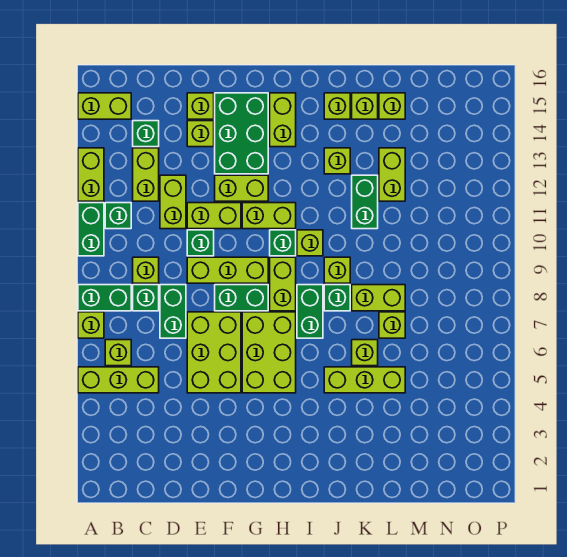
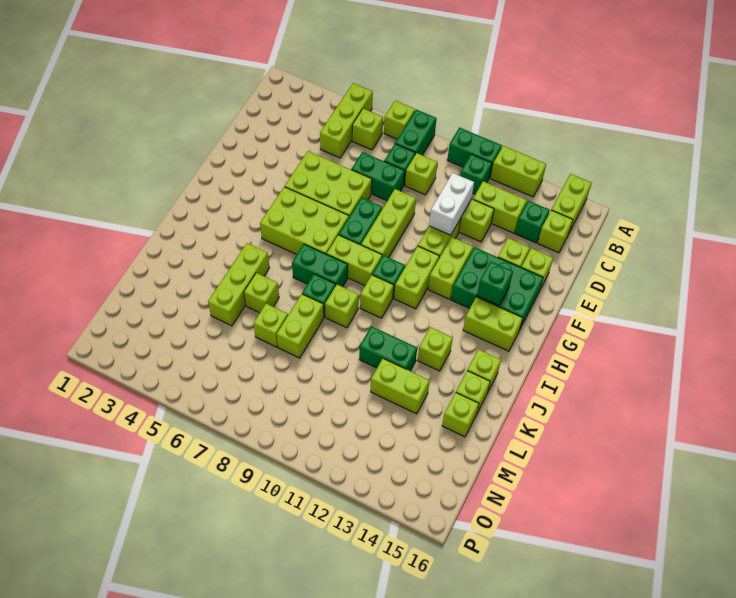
none -> lime brick C15 level 1
none -> white brick D11:E11 level 2
green brick E10 level 1 -> green brick G14 level 2

